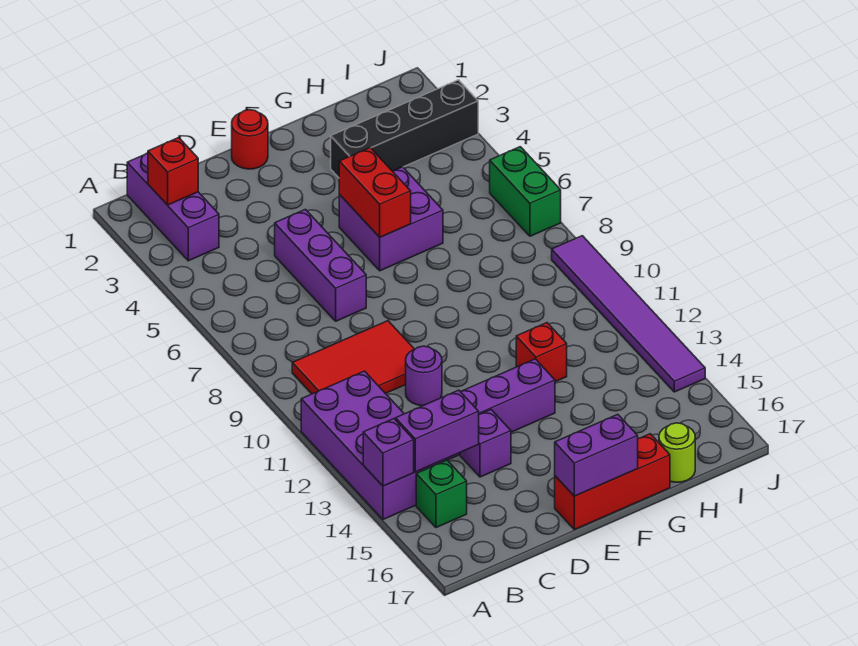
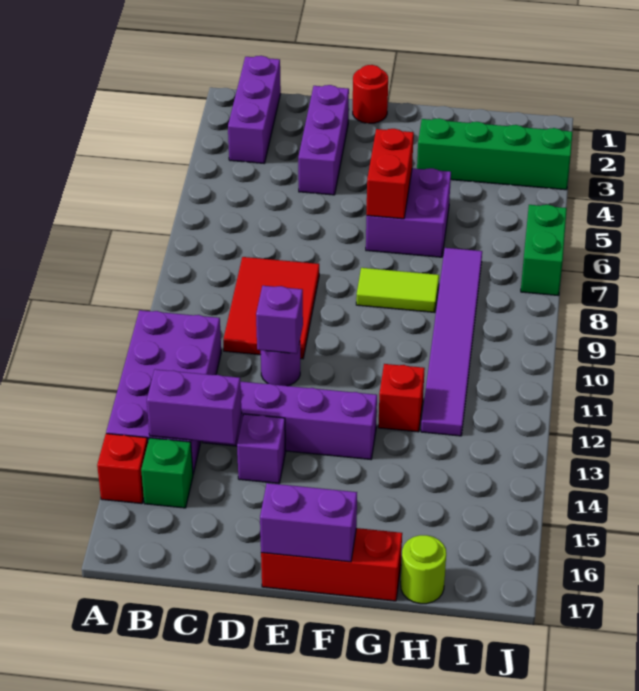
purple brick A14 level 2 -> purple brick D11 level 2
red brick B2 level 2 -> red brick A15 level 1
red tile B9:D10 level 1 -> red tile C8:D10 level 1
purple brick D5:D7 level 1 -> purple brick D2:D4 level 1
none -> lime tile F8:G8 level 1
black brick G3:J3 level 1 -> green brick G3:J3 level 1
purple tile J9:J14 level 1 -> purple tile H7:H12 level 1

